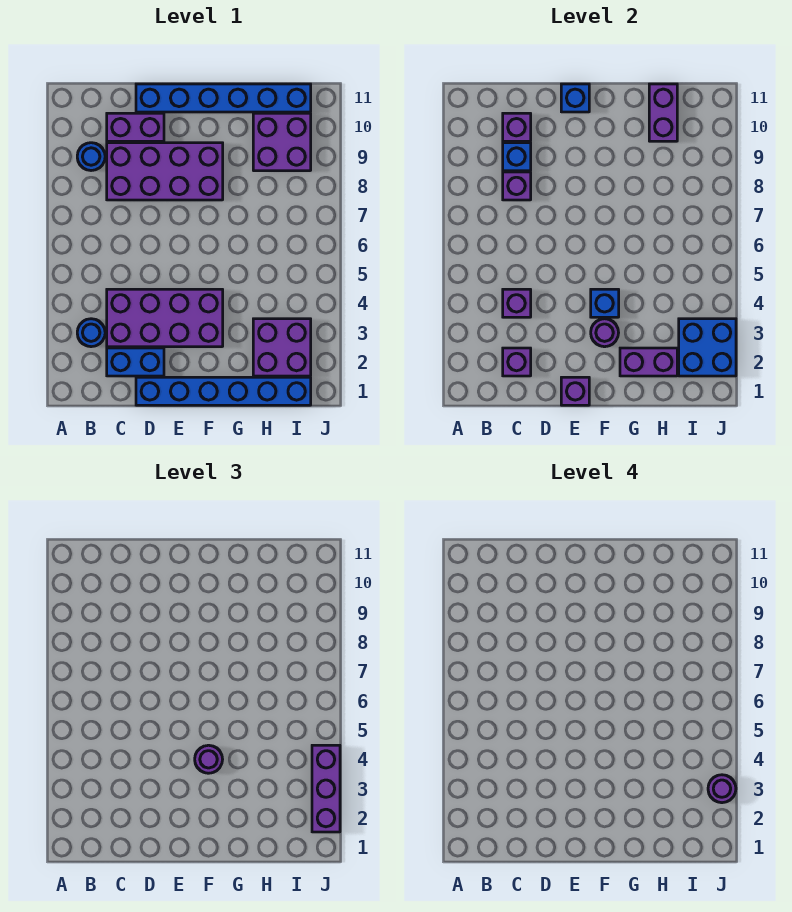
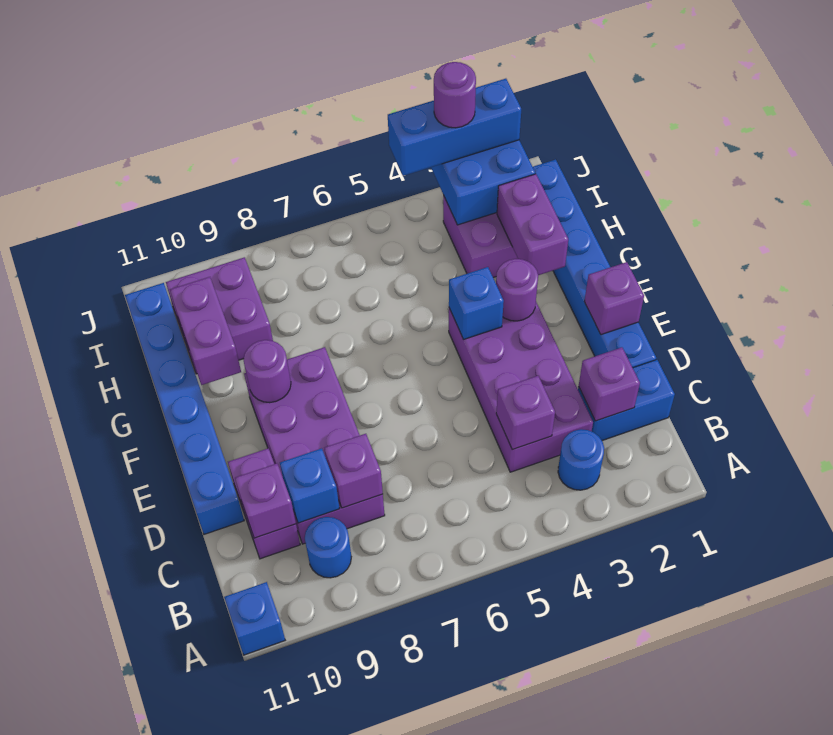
blue brick C2:D2 level 1 -> blue brick C1:C2 level 1
blue brick E11 level 2 -> blue brick A11 level 1
purple round brick F4 level 3 -> purple round brick F9 level 2
purple brick H10:H11 level 2 -> purple brick G10:H10 level 2
purple brick J2:J4 level 3 -> blue brick J2:J4 level 3

